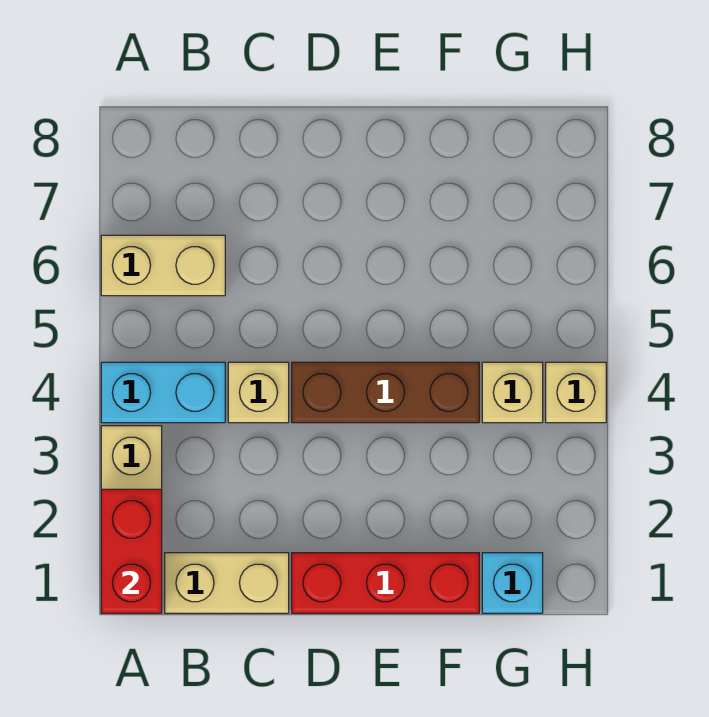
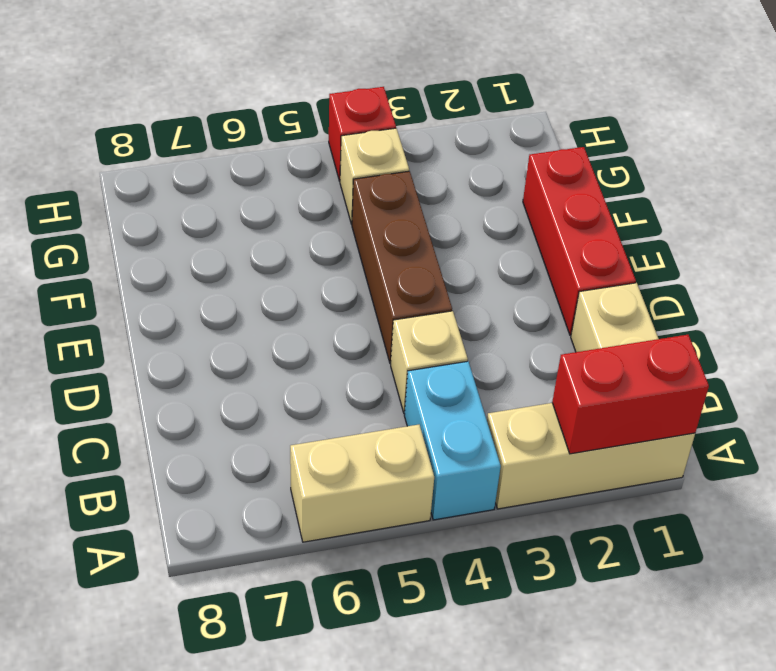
tan brick A6:B6 level 1 -> tan brick A5:A6 level 1
cyan brick G1 level 1 -> none
tan brick H4 level 1 -> red brick H4 level 1

